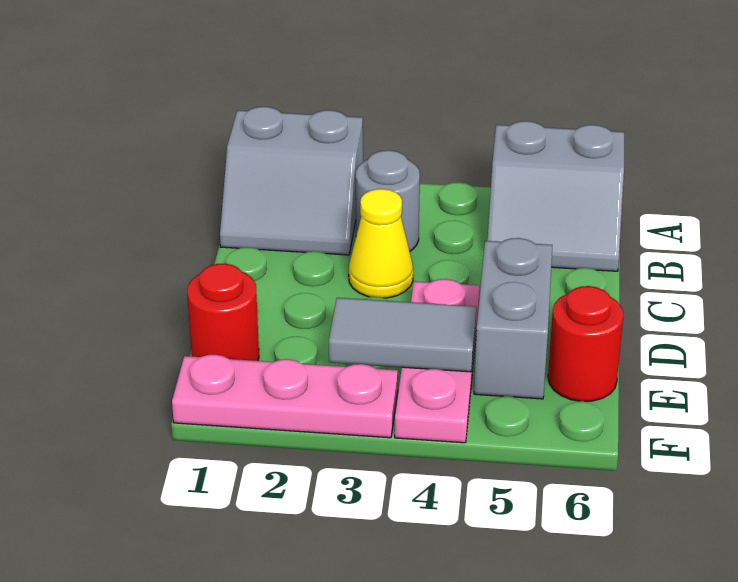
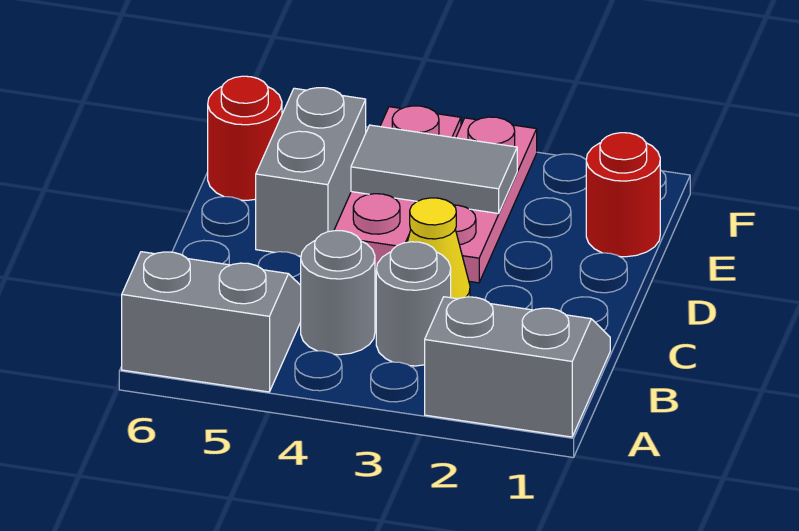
none -> grey round brick B4 level 1
pink plate F1:F3 level 1 -> pink plate D3:F3 level 1

